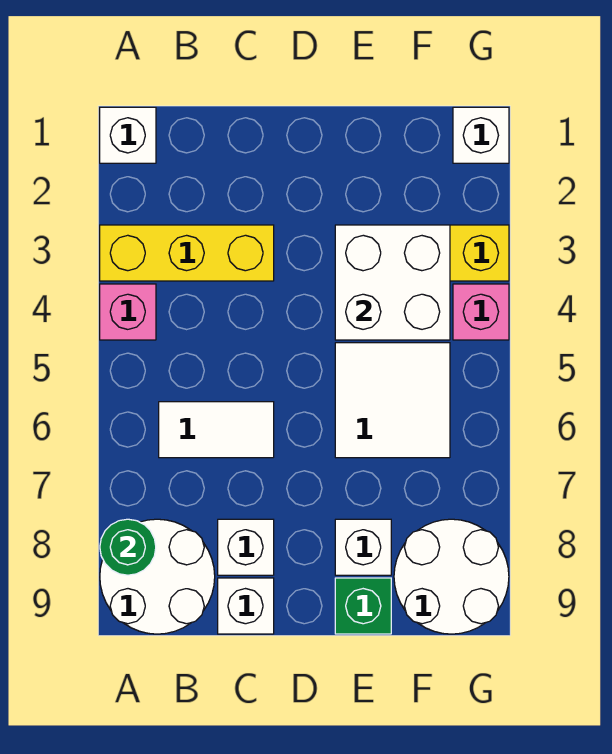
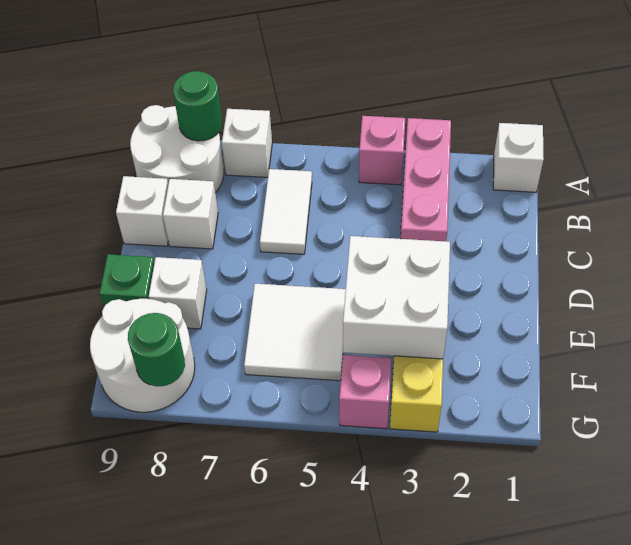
yellow brick A3:C3 level 1 -> pink brick A3:C3 level 1
white brick G1 level 1 -> white brick A7 level 1
none -> green round brick G8 level 2

